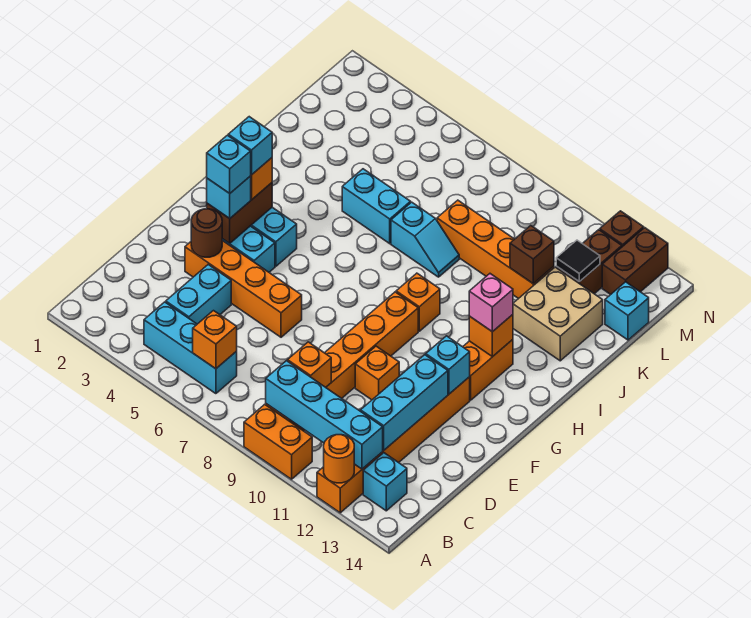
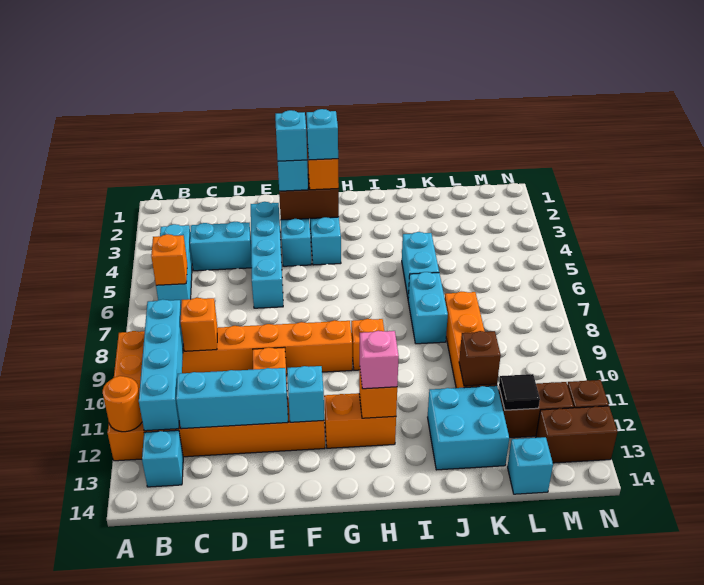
orange brick E3:E6 level 1 -> cyan brick E3:E6 level 1
brown round brick E3 level 2 -> none
cyan slope J7:J8 level 1 top 7 -> cyan brick J7:J8 level 1
tan brick J12:K13 level 1 -> cyan brick J12:K13 level 1

